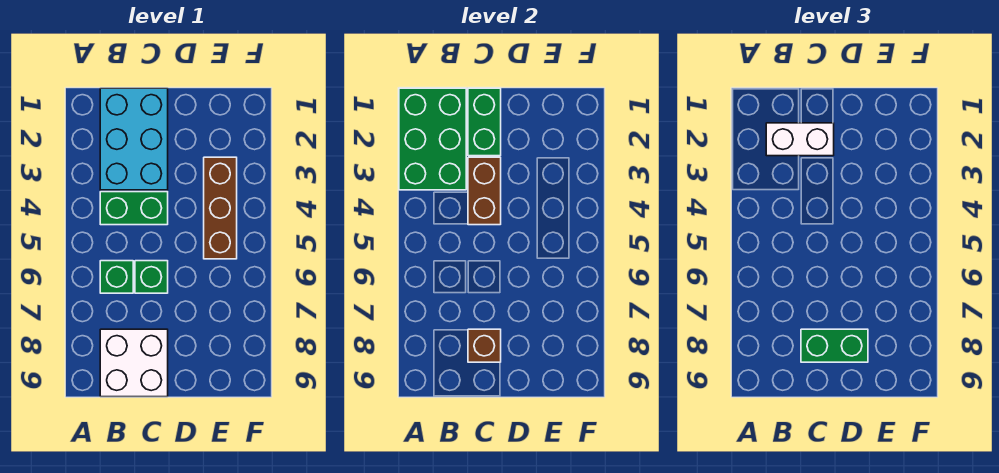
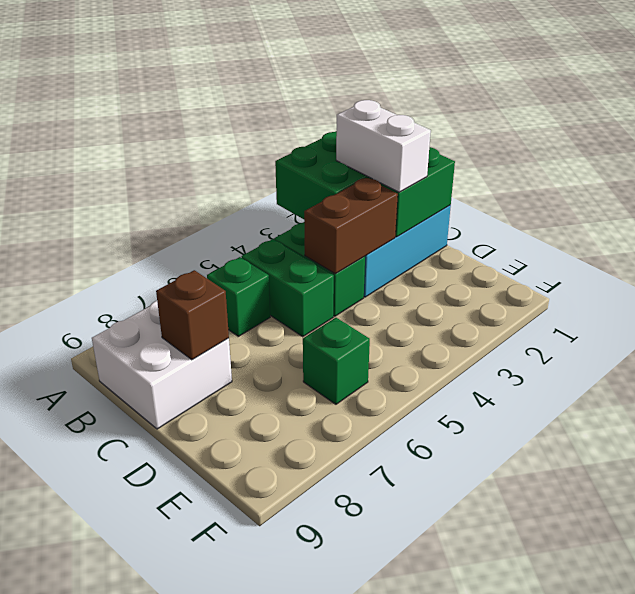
green brick C6 level 1 -> green brick E6 level 1
green brick C8:D8 level 3 -> green brick B5:C5 level 1
brown brick E3:E5 level 1 -> none

